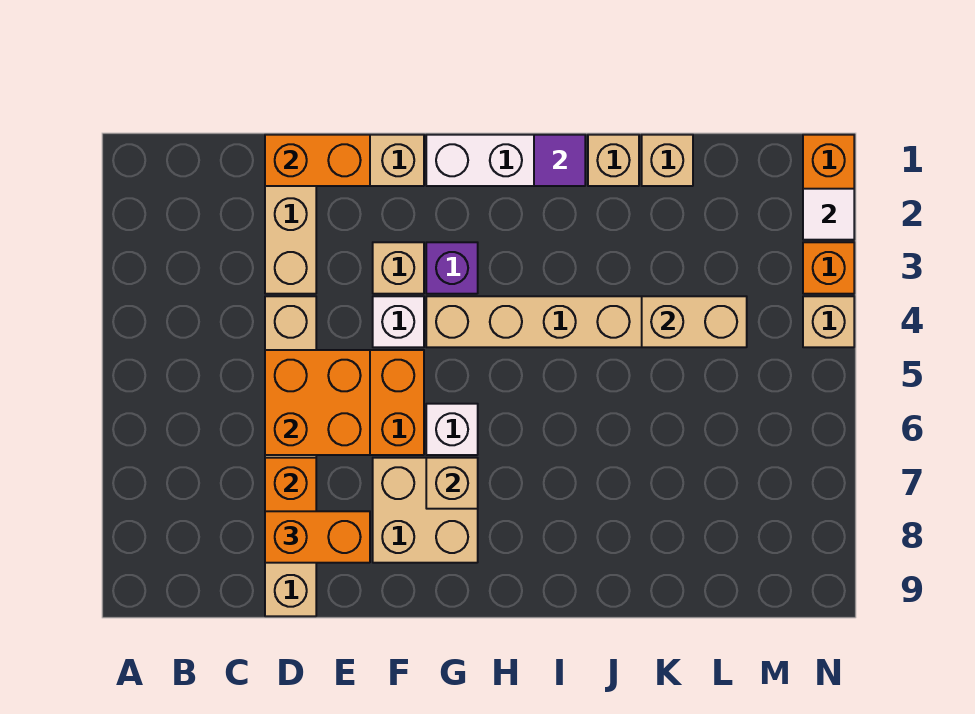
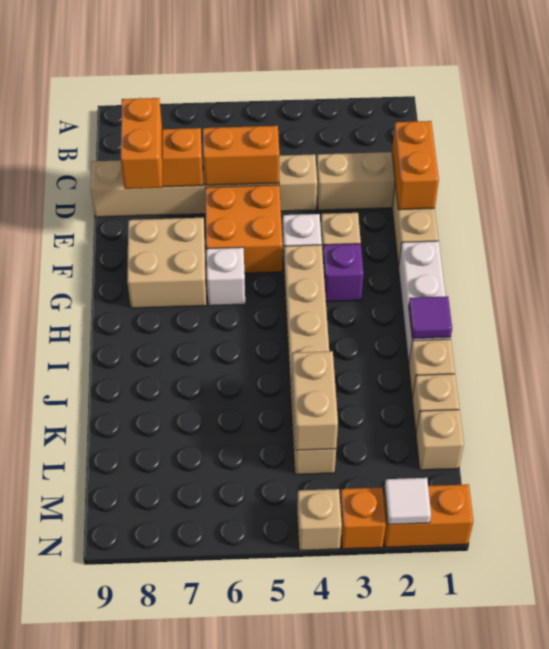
orange brick D5:E6 level 2 -> orange brick D5:D6 level 2
tan brick G7 level 2 -> tan brick L1 level 1

